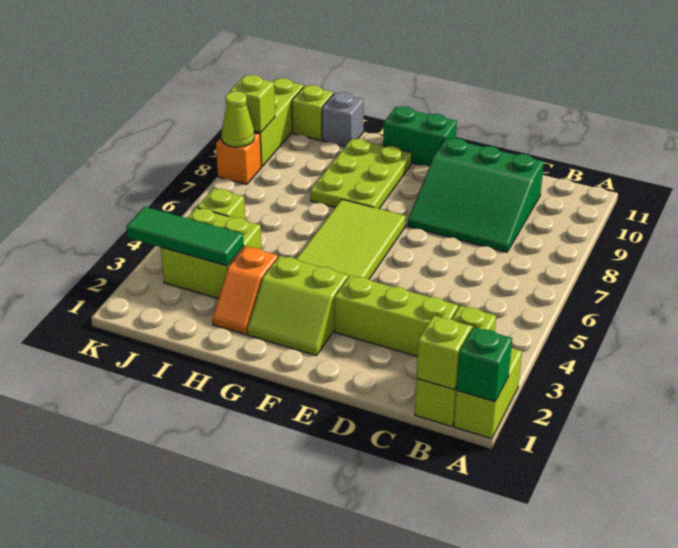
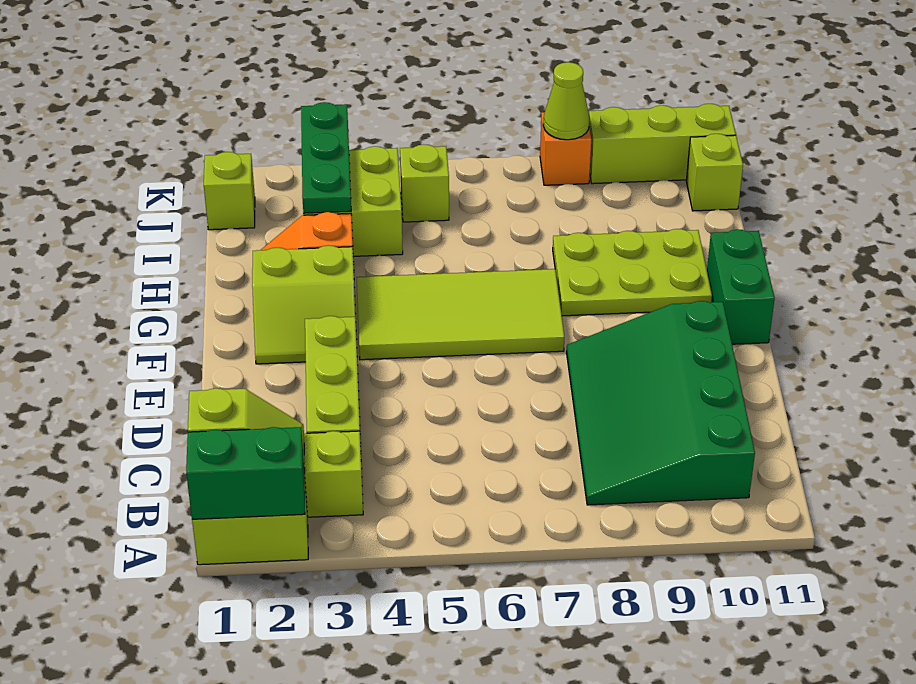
green brick A1 level 2 -> green brick A1:A2 level 2
green slope C8:E10 level 1 top 10 -> green slope B8:E10 level 1 top 10
lime slope F2:G3 level 1 top 3 -> lime slope F2:G3 level 1 top G
green tile I3:K3 level 2 -> green plate I3:K3 level 2
grey brick I11 level 1 -> none
lime brick K9 level 2 -> lime brick J1 level 1

